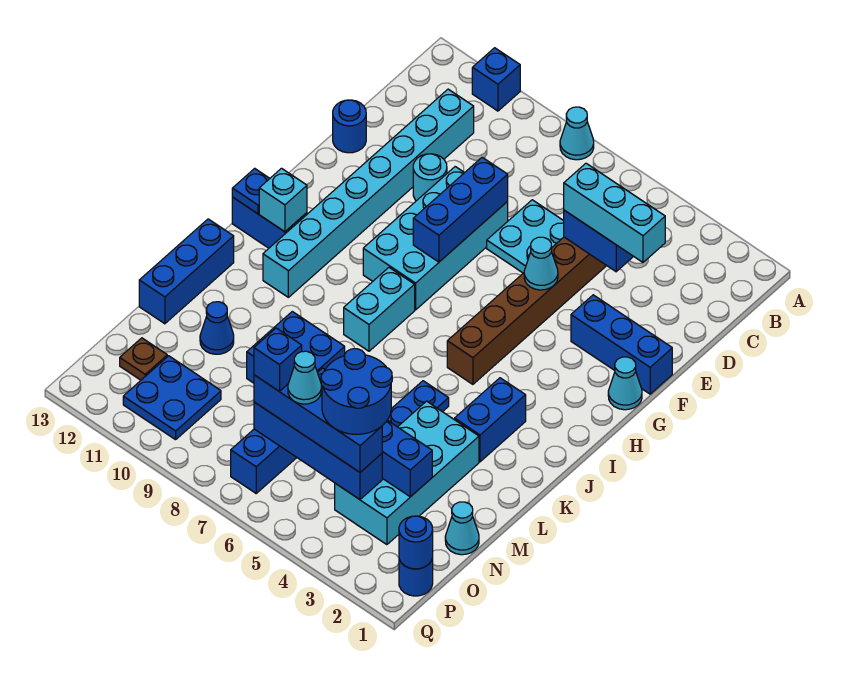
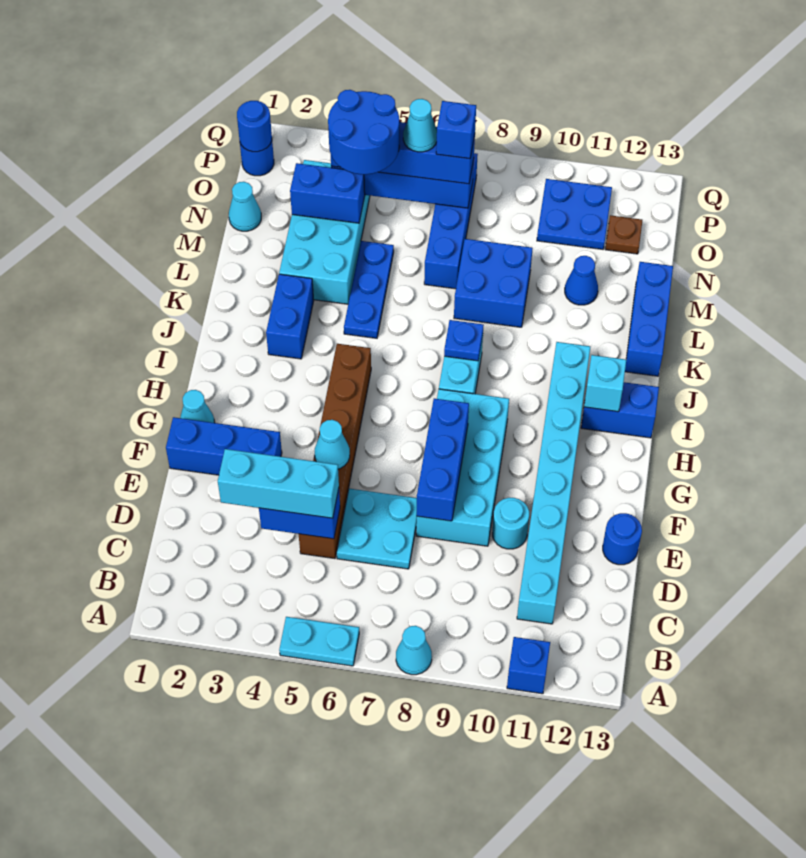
none -> cyan plate A5:A6 level 1
blue plate I13 level 2 -> blue plate J8 level 2

